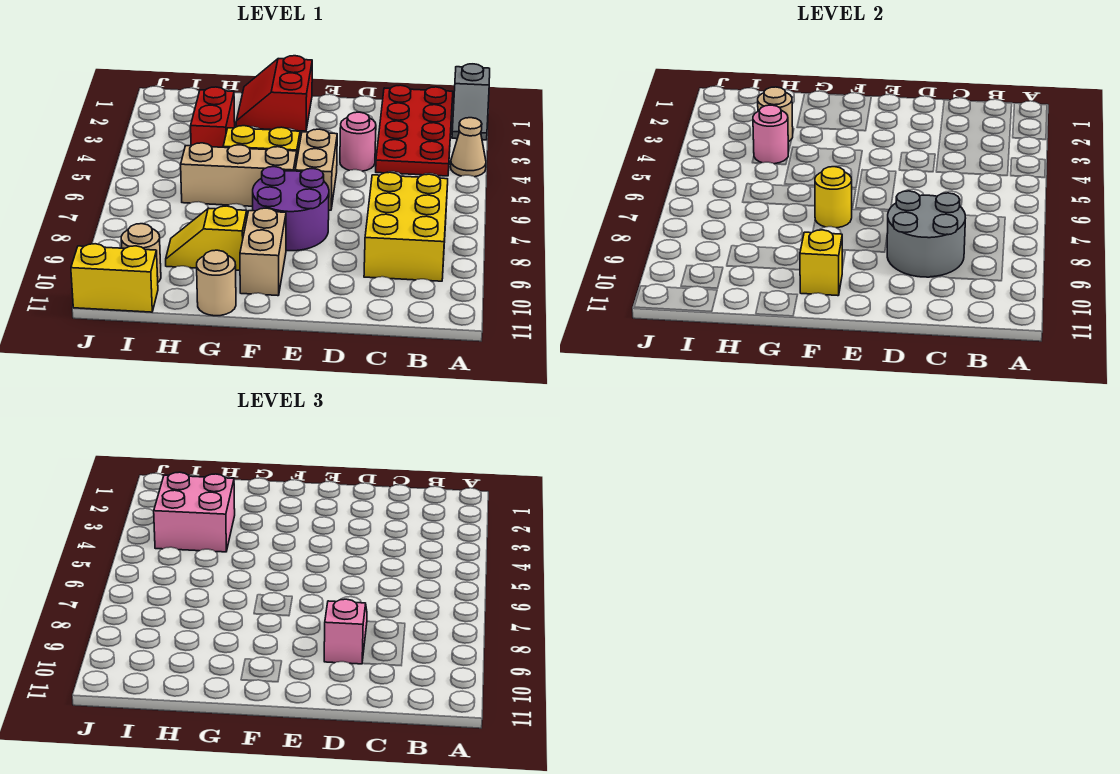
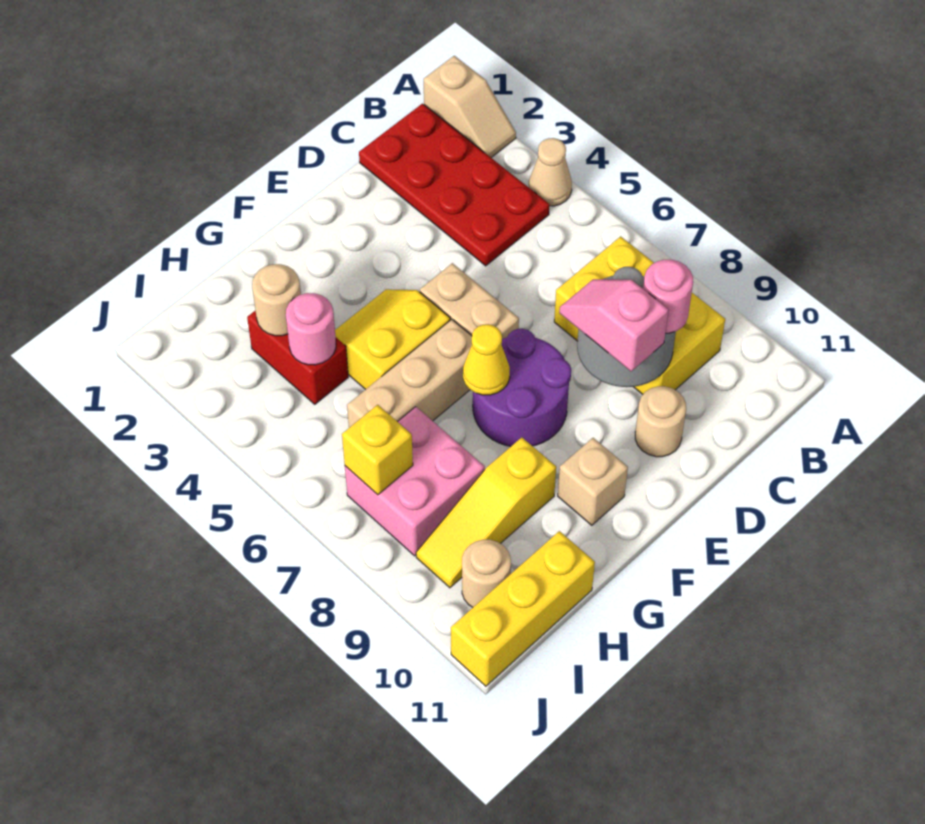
grey slope A1:A2 level 1 top 1 -> tan slope A1:A2 level 1 top 1
pink round brick D4 level 1 -> pink round brick C9 level 3
red slope F1:G2 level 1 top F -> none
yellow round brick F7 level 2 -> yellow cone F7 level 2
tan brick F9:F10 level 1 -> tan brick F10 level 1
yellow brick F10 level 2 -> yellow brick I7 level 2
yellow slope G9:H9 level 1 top G -> yellow slope G9:I9 level 1 top G
tan round brick G11 level 1 -> tan round brick D10 level 1
pink brick H3:I4 level 3 -> pink brick H7:I8 level 1
yellow brick I11:J11 level 1 -> yellow brick H11:J11 level 1

